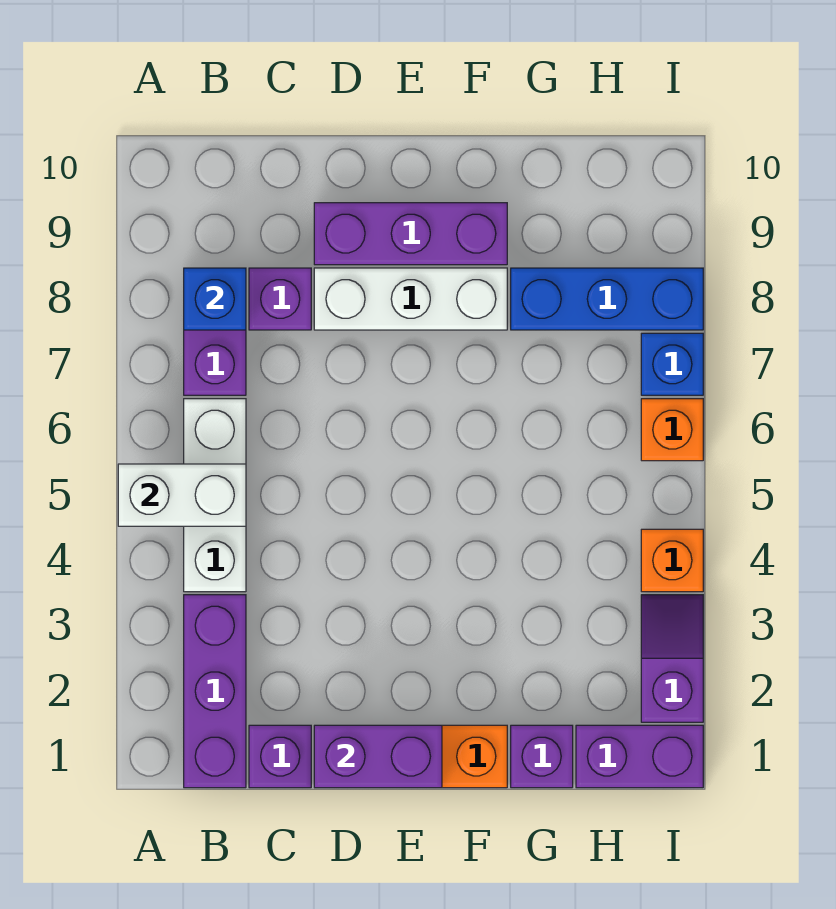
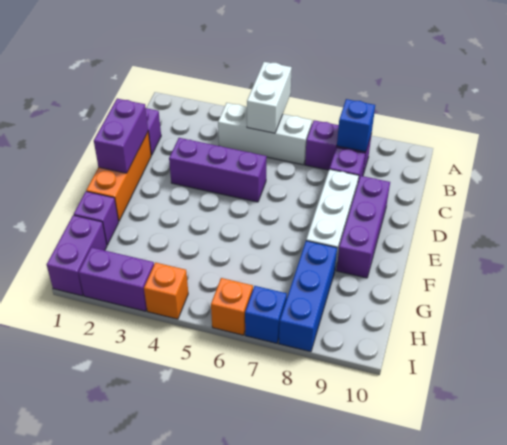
purple brick B1:B3 level 1 -> purple brick D3:D5 level 1
purple slope I2:I3 level 1 top 2 -> purple brick I2:I3 level 1

